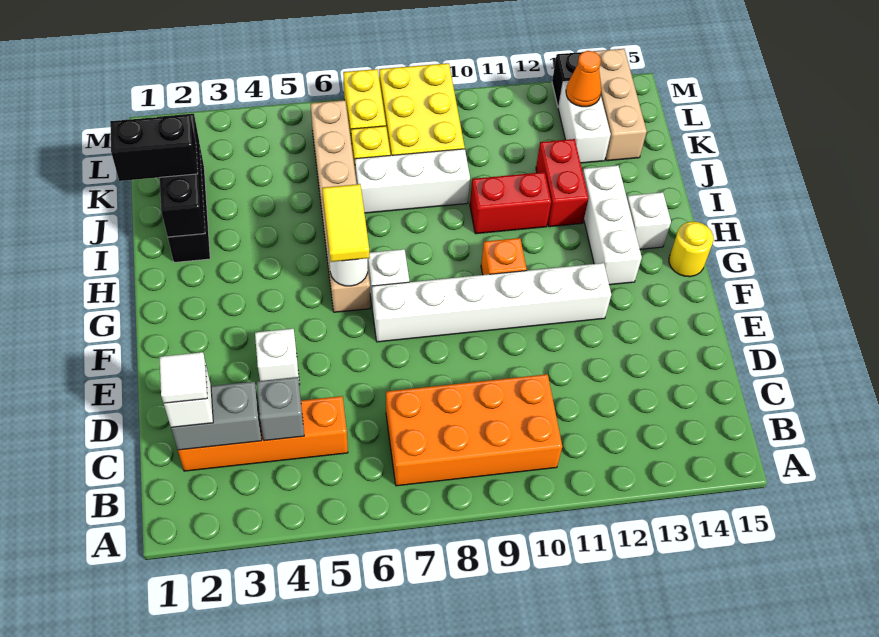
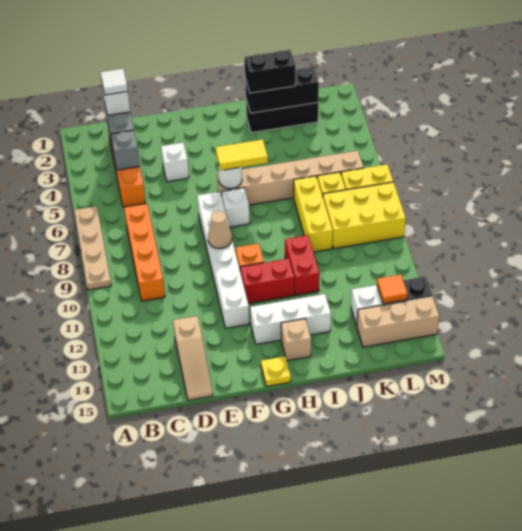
none -> tan plate A6:A9 level 1
orange brick B7:C10 level 1 -> orange brick C7:C10 level 1
none -> tan slope D13:D15 level 1 top 13
none -> tan cone F9 level 2
yellow round brick G15 level 1 -> yellow plate G15 level 1
white brick H14 level 1 -> tan brick H14 level 1
red brick I12:J12 level 1 -> red brick G11:H11 level 1
black brick J1:J2 level 3 -> black brick I2:J2 level 3
white brick J7:J9 level 1 -> yellow brick J7:J9 level 1
orange cone L13 level 2 -> orange tile L13 level 2

